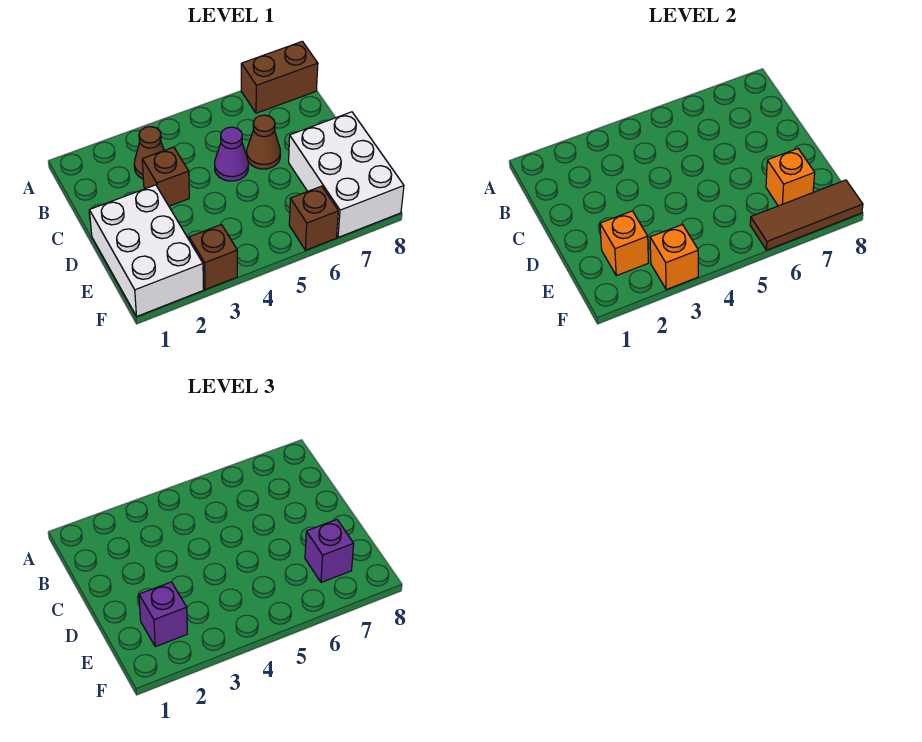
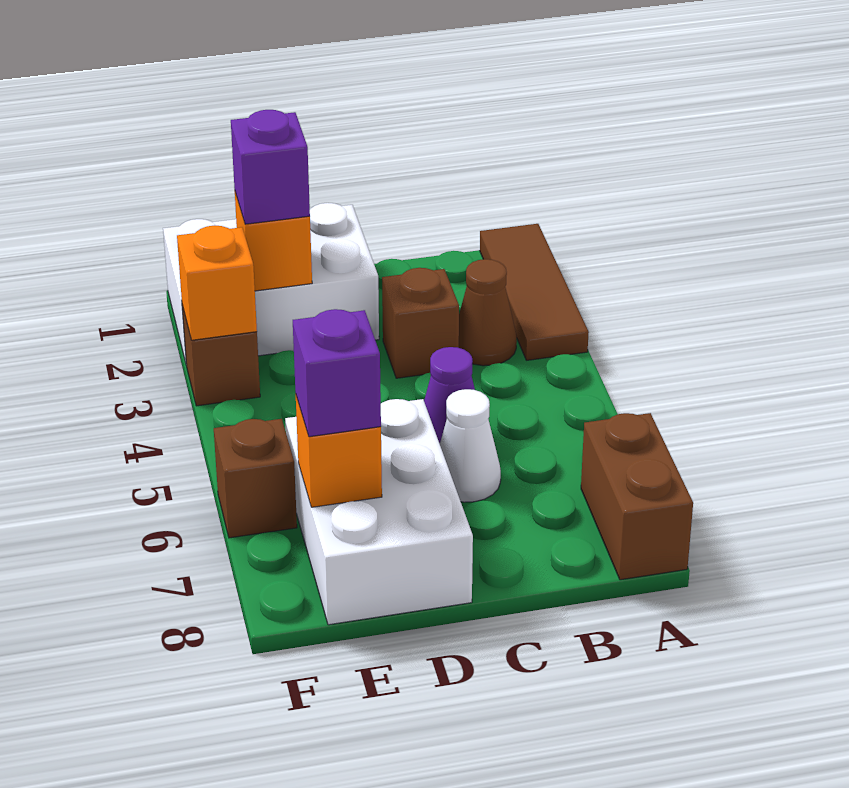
brown cone C6 level 1 -> white cone C6 level 1
white brick D7:F8 level 1 -> white brick D6:E8 level 1
brown tile F6:F8 level 2 -> brown tile A1:A3 level 1

